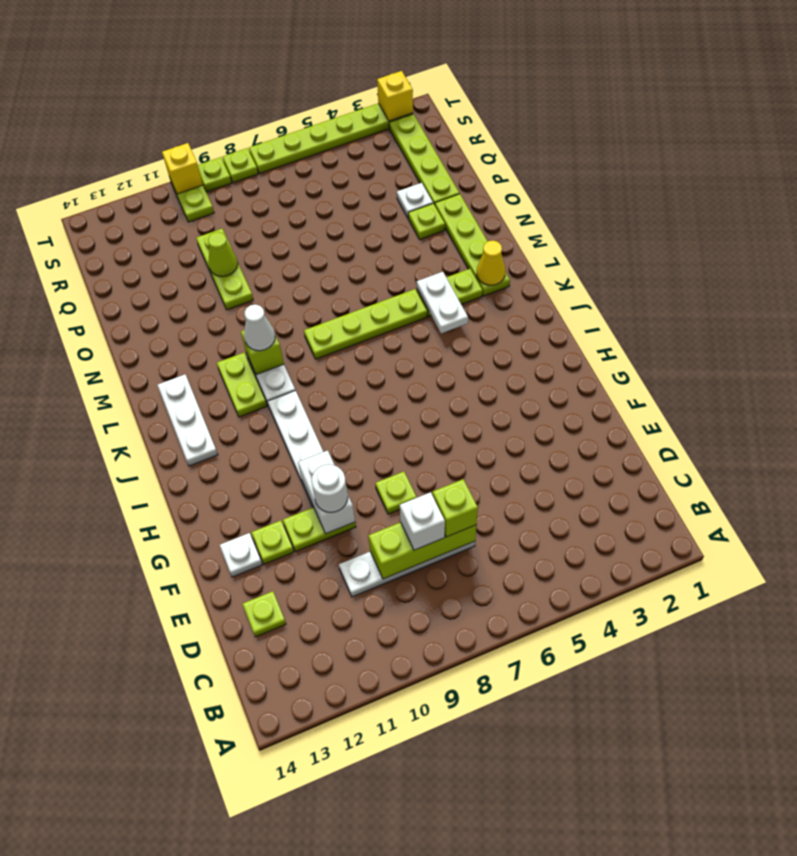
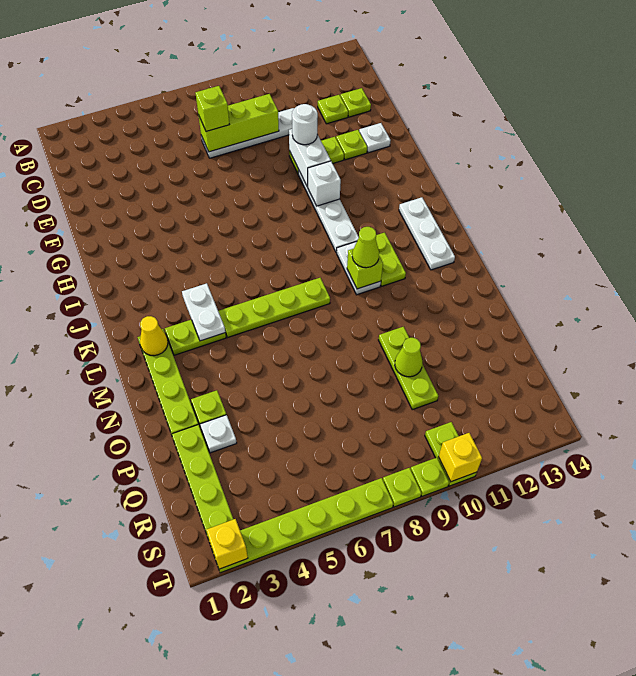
white brick D8 level 3 -> white brick H10 level 2
lime plate F8 level 1 -> lime plate D12 level 1
white cone L10 level 3 -> lime cone L10 level 3

